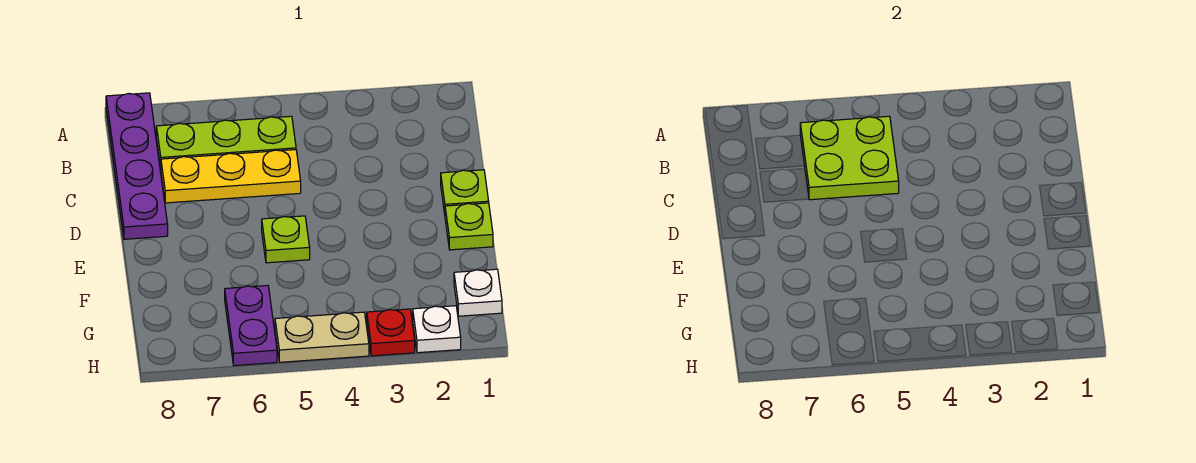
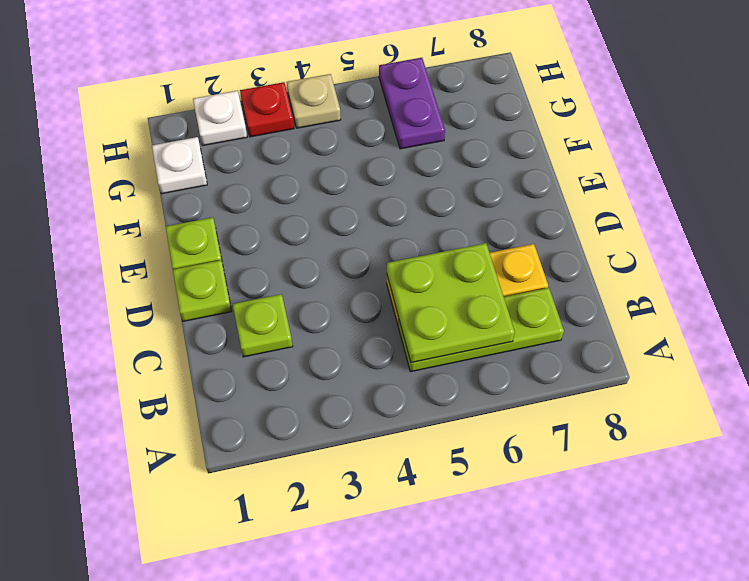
purple plate A8:D8 level 1 -> none
lime plate E5 level 1 -> lime plate C2 level 1
tan plate H4:H5 level 1 -> tan plate H4 level 1

